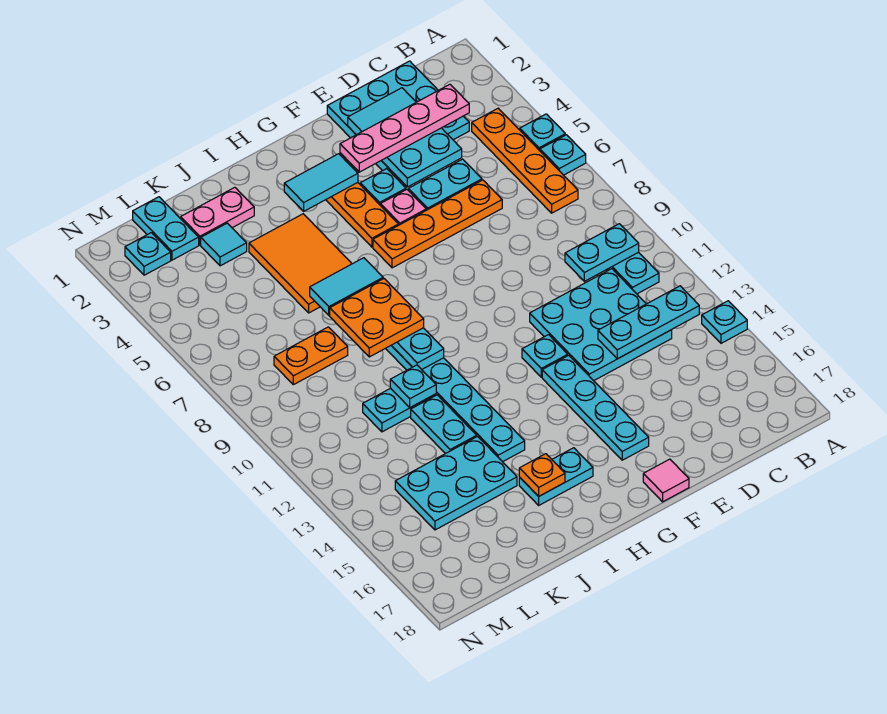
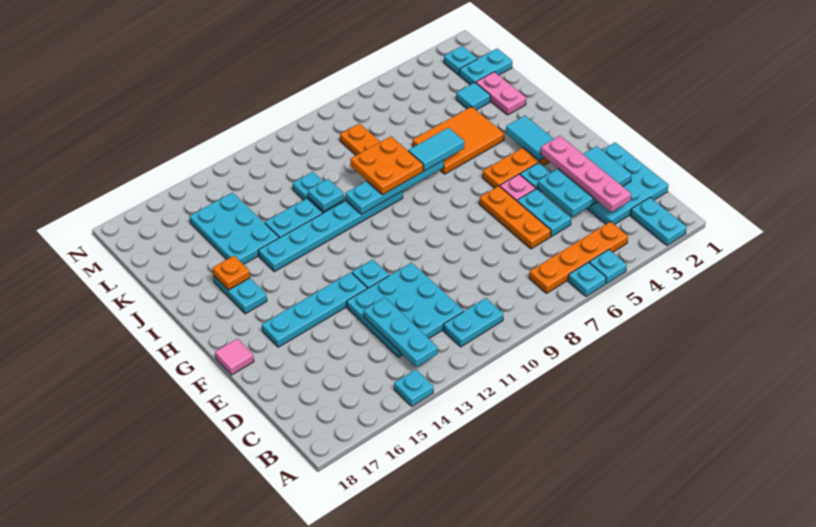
cyan plate B10:C10 level 2 -> cyan plate A2:B2 level 1
orange plate D6:G6 level 1 -> orange plate D6:F6 level 1
cyan tile I7:J7 level 3 -> cyan tile I6:I7 level 3

